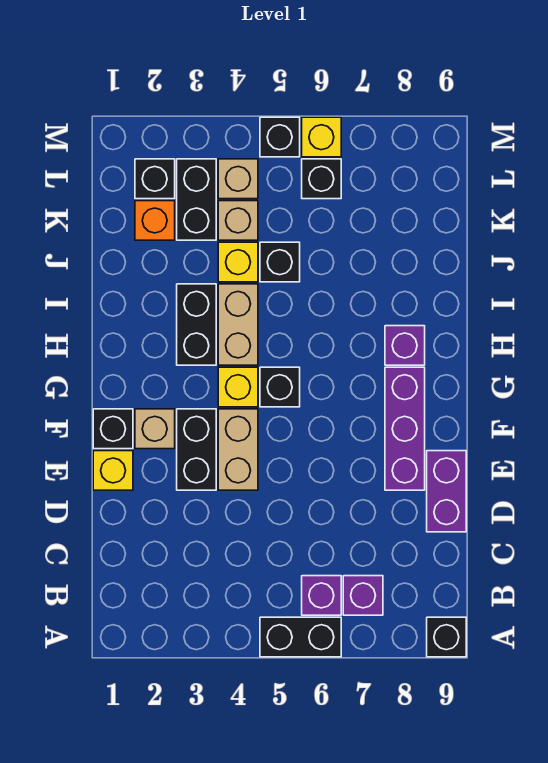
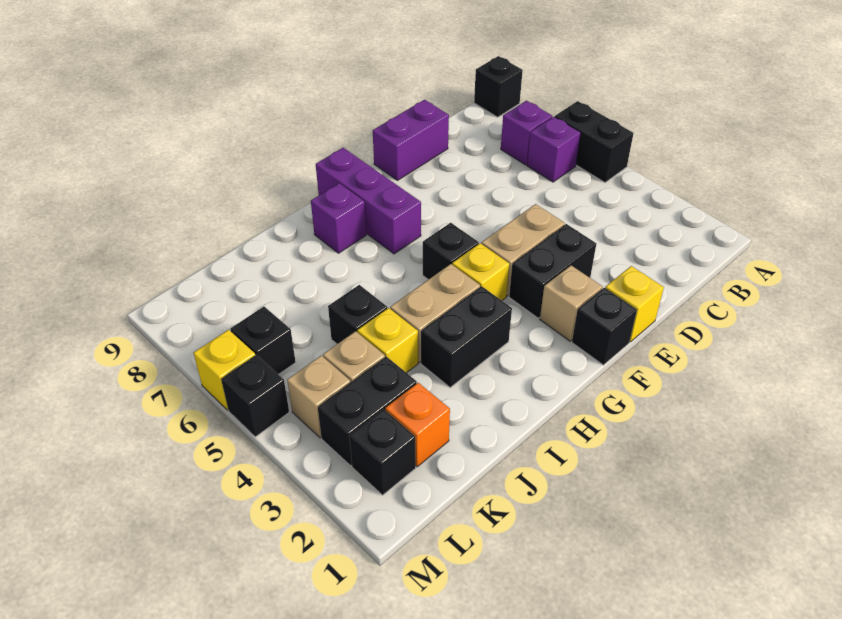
purple brick E8:G8 level 1 -> purple brick G7:G9 level 1

